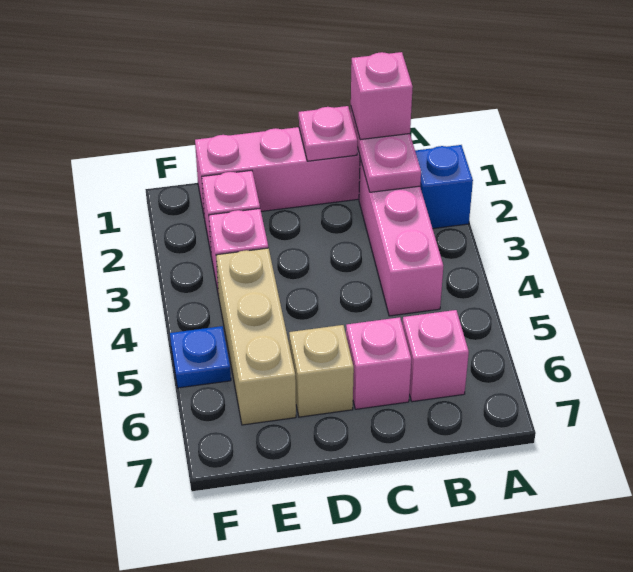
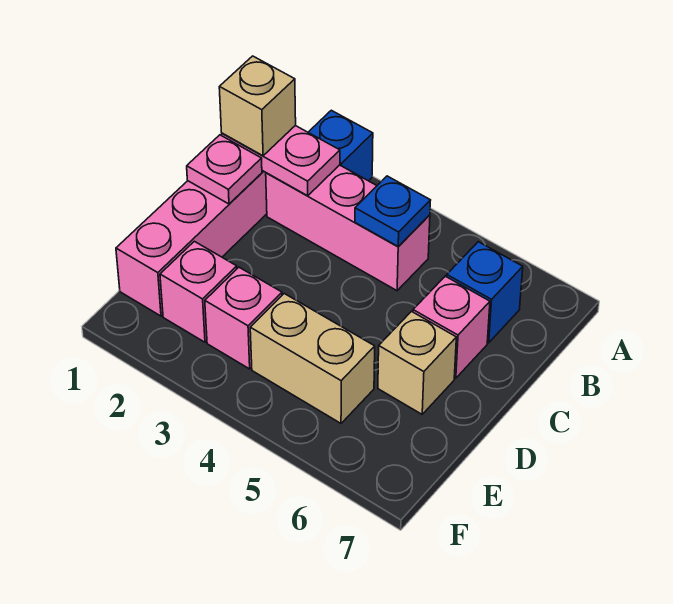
pink brick B1 level 3 -> tan brick B1 level 3
pink brick B6 level 1 -> blue brick B6 level 1
tan brick E4:E6 level 1 -> tan brick E4:E5 level 1
blue plate F5 level 1 -> blue plate B4 level 2

